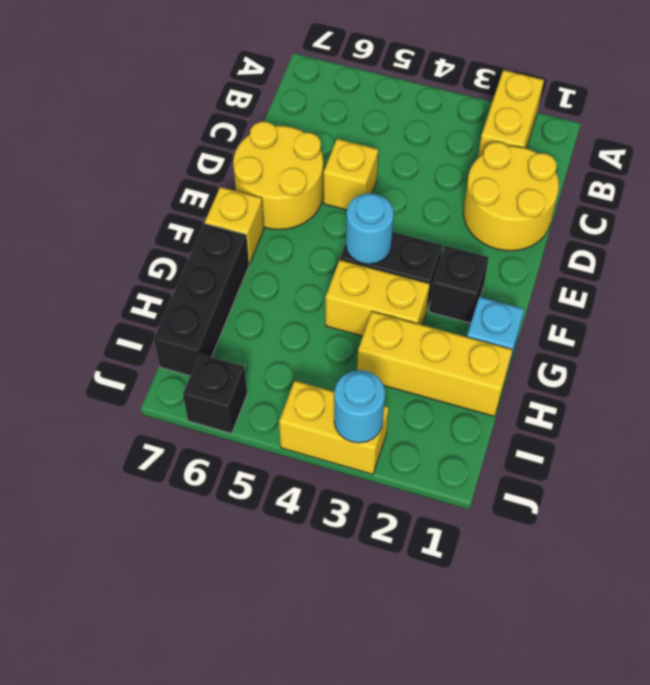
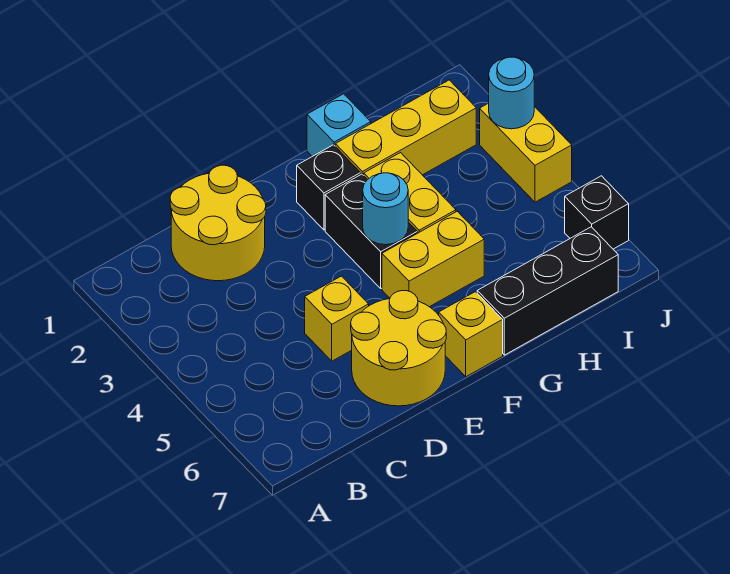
yellow brick A2:B2 level 1 -> yellow brick F5:G5 level 1
yellow brick H1:H3 level 1 -> yellow brick G2:I2 level 1

